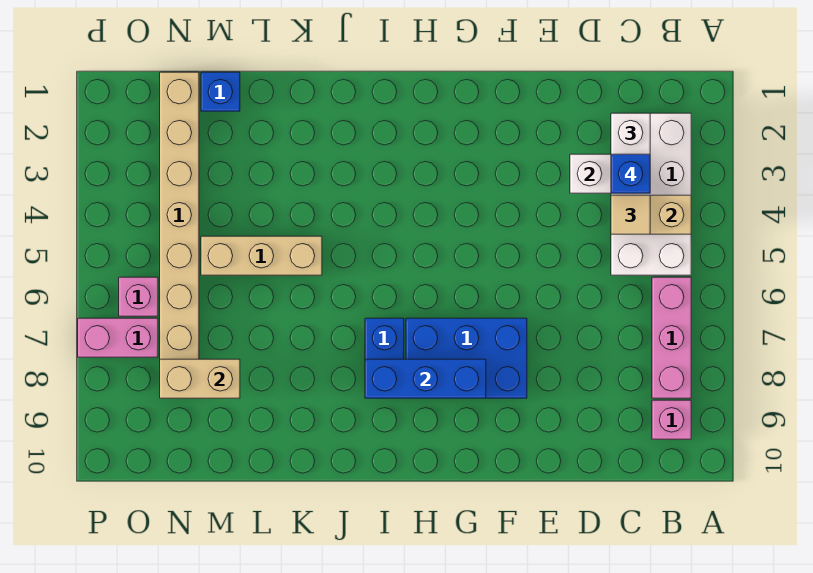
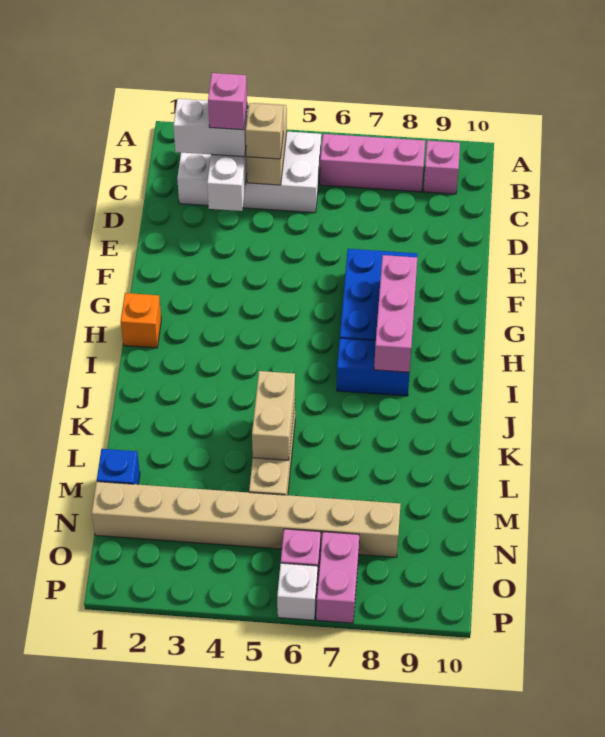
blue brick C3 level 4 -> pink brick C3 level 4
tan tile C4 level 3 -> tan brick C4 level 3
blue brick G8:I8 level 2 -> pink brick G8:I8 level 2
none -> orange brick H1 level 1
tan brick M8:N8 level 2 -> tan brick K5:L5 level 2
none -> white brick P6 level 1

